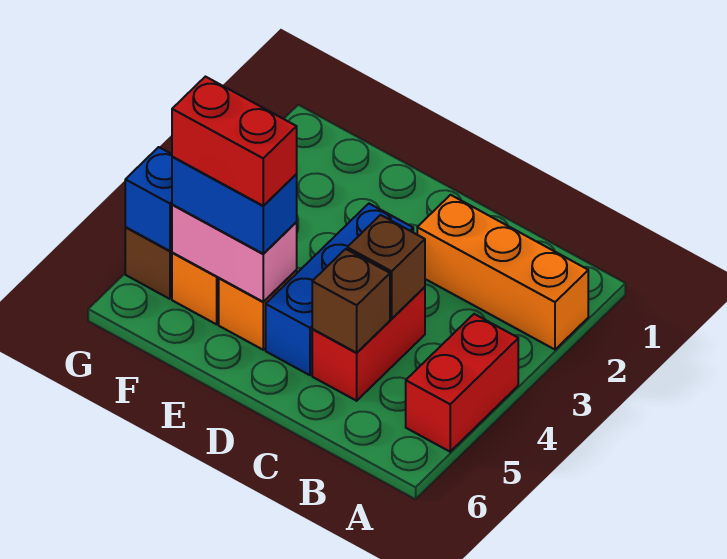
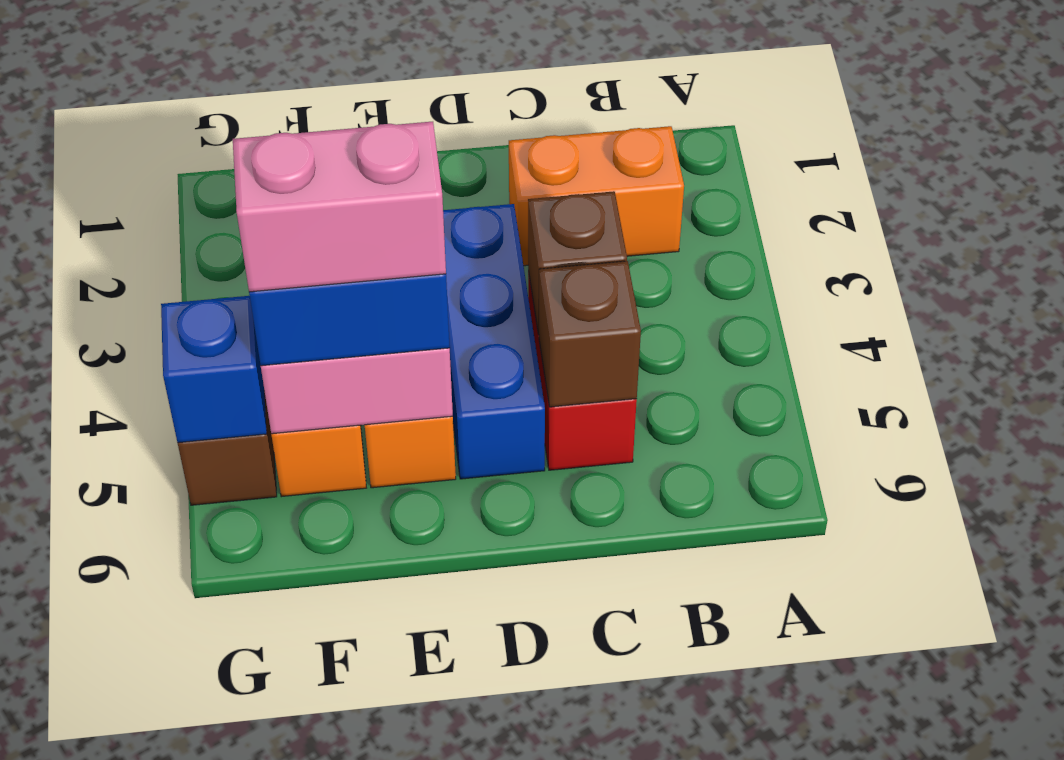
orange brick A2:C2 level 1 -> orange brick B2:C2 level 1
red brick A4:A5 level 1 -> none
red brick E5:F5 level 4 -> pink brick E5:F5 level 4

